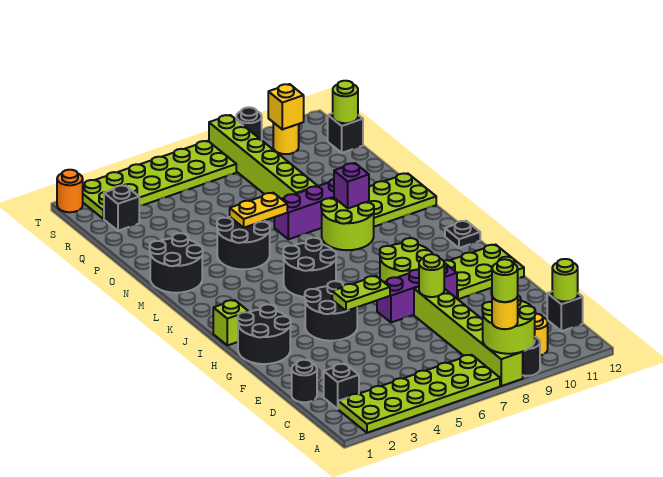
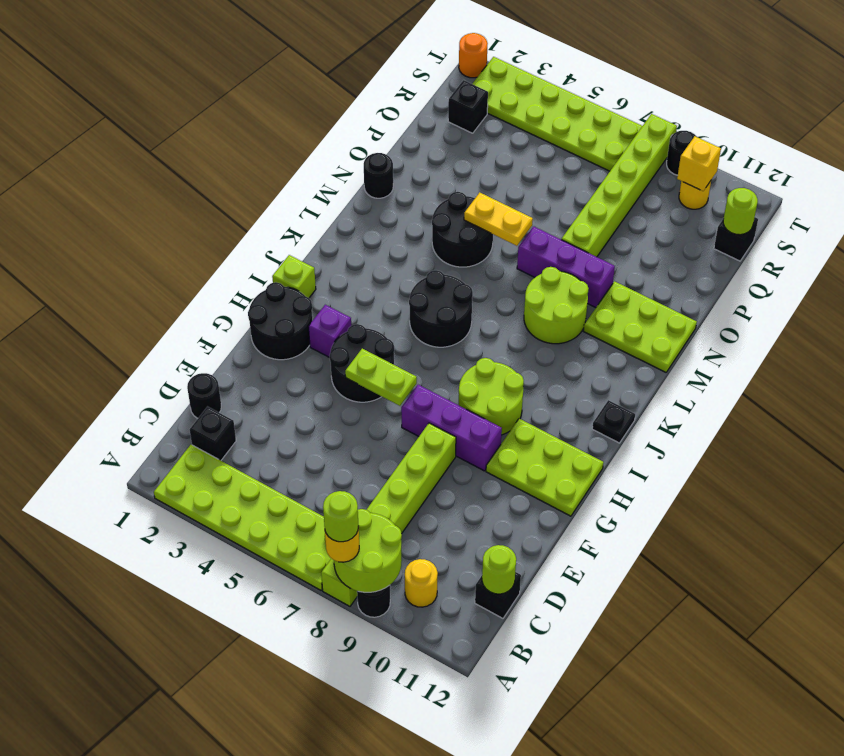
lime round brick F8 level 2 -> none
black round brick M1:N2 level 1 -> black round brick N1 level 1
purple brick M9 level 2 -> purple brick H3 level 1

